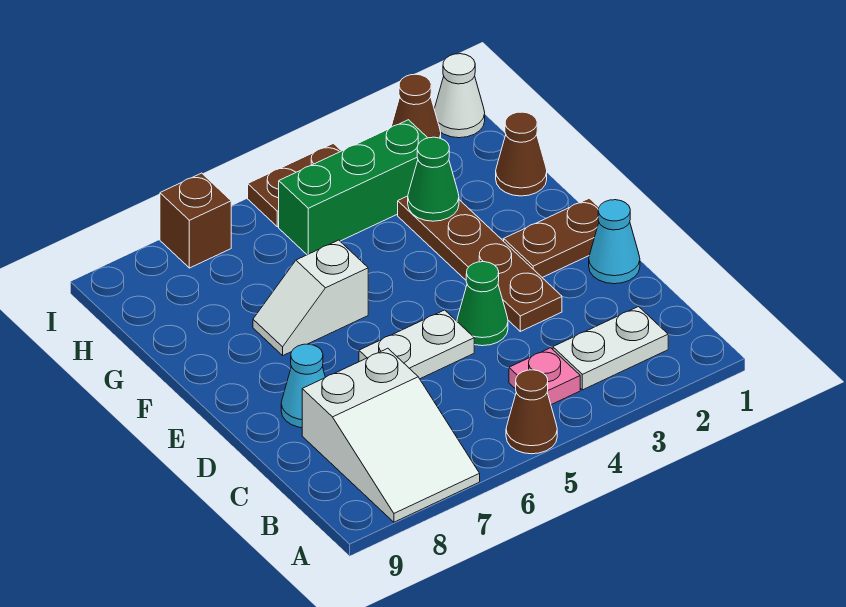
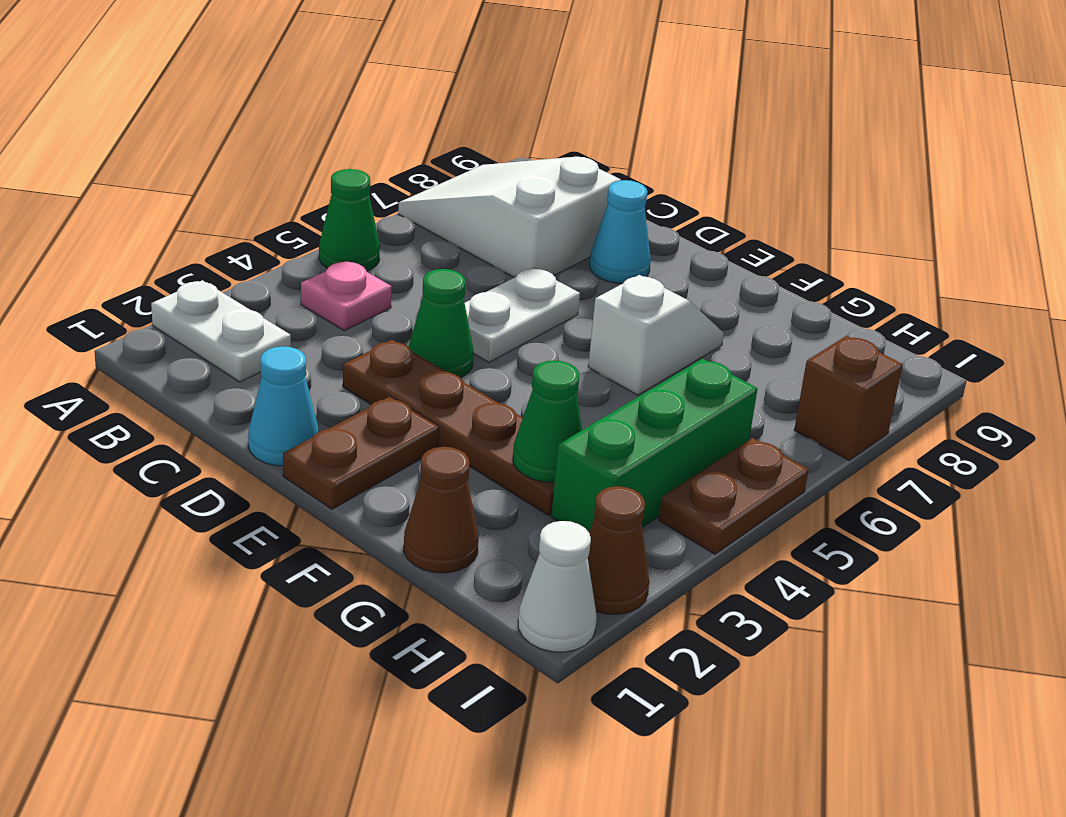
brown cone A5 level 1 -> green cone A5 level 1
white plate B2:B3 level 1 -> white plate A2:B2 level 1

